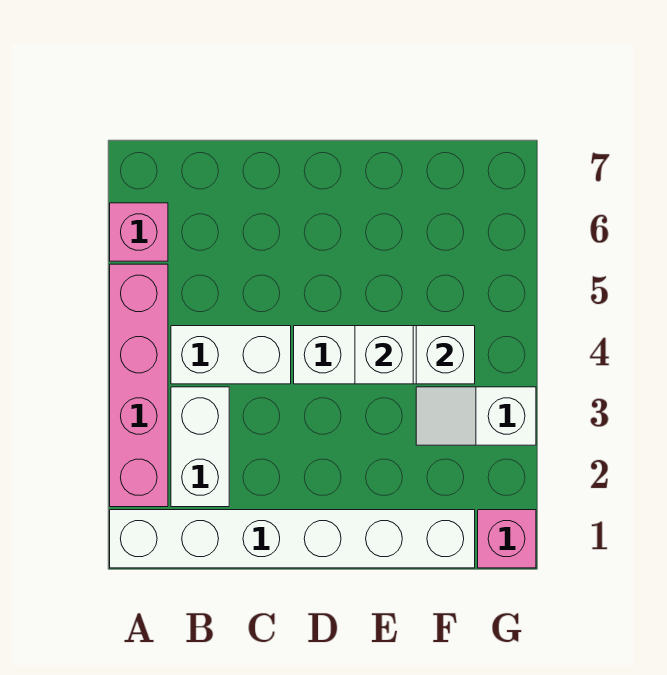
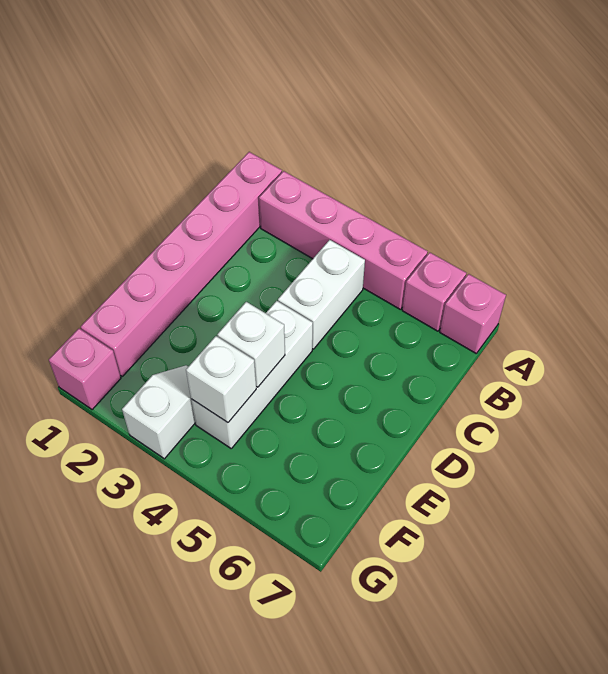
white brick A1:F1 level 1 -> pink brick A1:F1 level 1
none -> pink brick A7 level 1
white brick B2:B3 level 1 -> none

